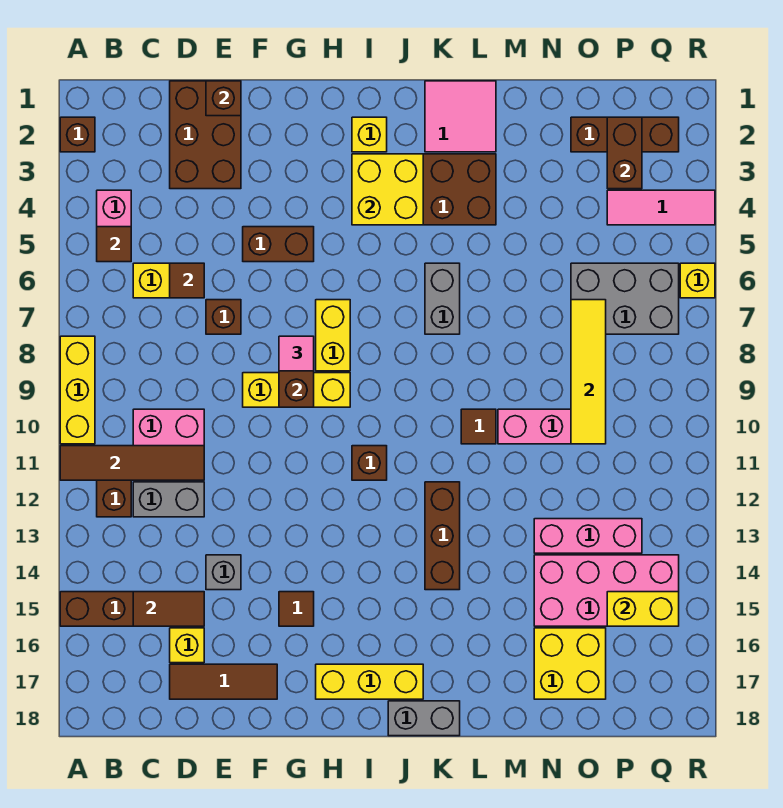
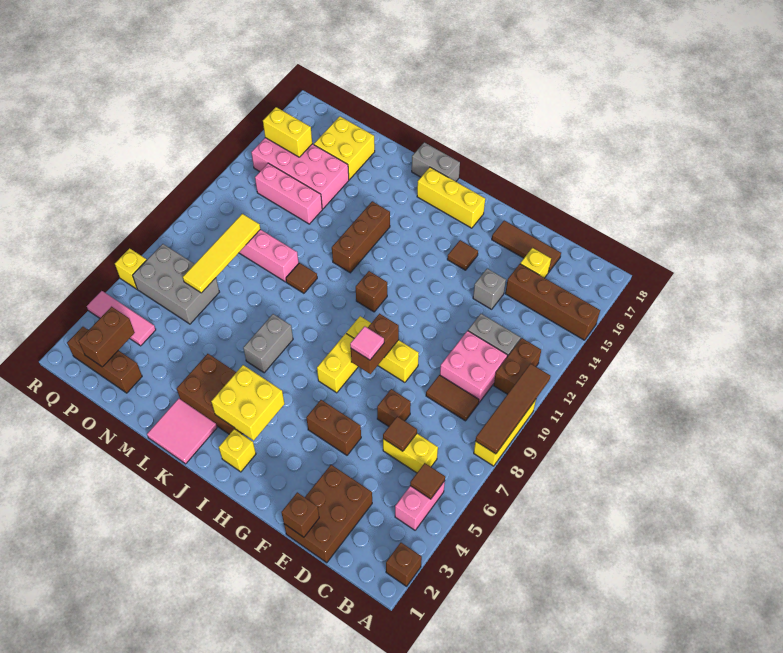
brown tile A11:D11 level 2 -> brown tile A8:A11 level 2
brown tile C15:D15 level 2 -> brown tile C9:D9 level 1

